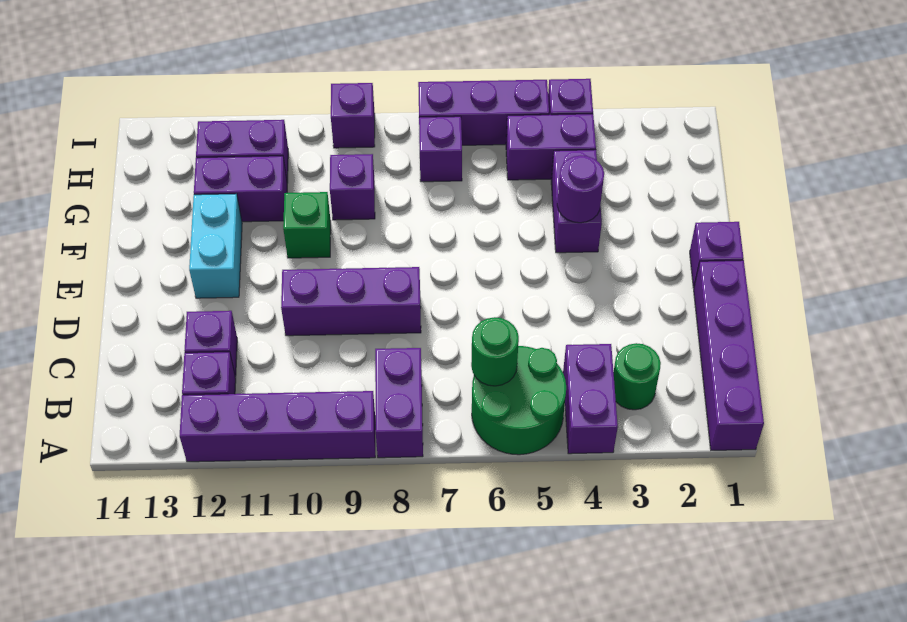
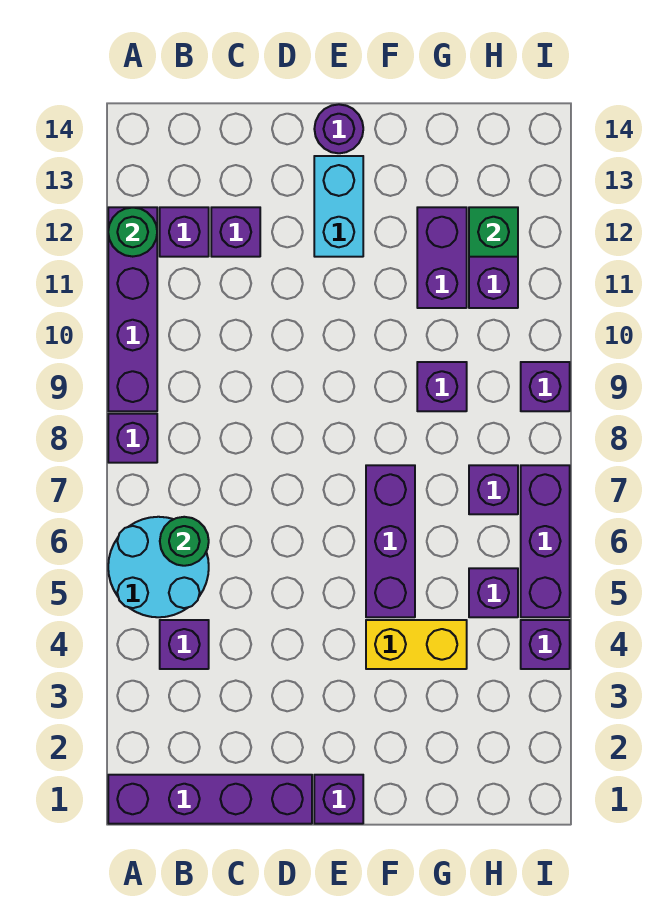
purple brick A4:B4 level 1 -> purple brick B4 level 1
green round brick A5:B6 level 1 -> cyan round brick A5:B6 level 1
purple brick A8:B8 level 1 -> purple brick A8 level 1
green round brick B3 level 1 -> green round brick A12 level 2
purple brick D8:D10 level 1 -> purple brick F5:F7 level 1
cyan brick E12:F12 level 1 -> cyan brick E12:E13 level 1
purple brick F4:G4 level 1 -> yellow brick F4:G4 level 1
purple round brick F4 level 2 -> purple round brick E14 level 1
green brick F10 level 1 -> green brick H12 level 2
purple brick H4:H5 level 1 -> purple brick H5 level 1

